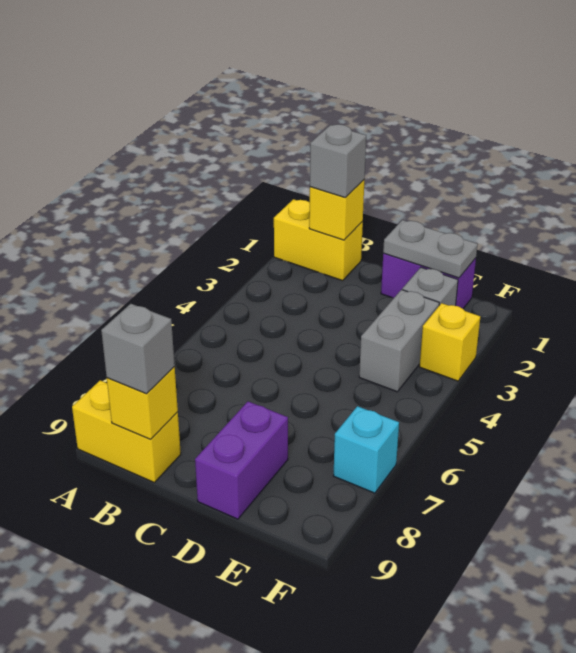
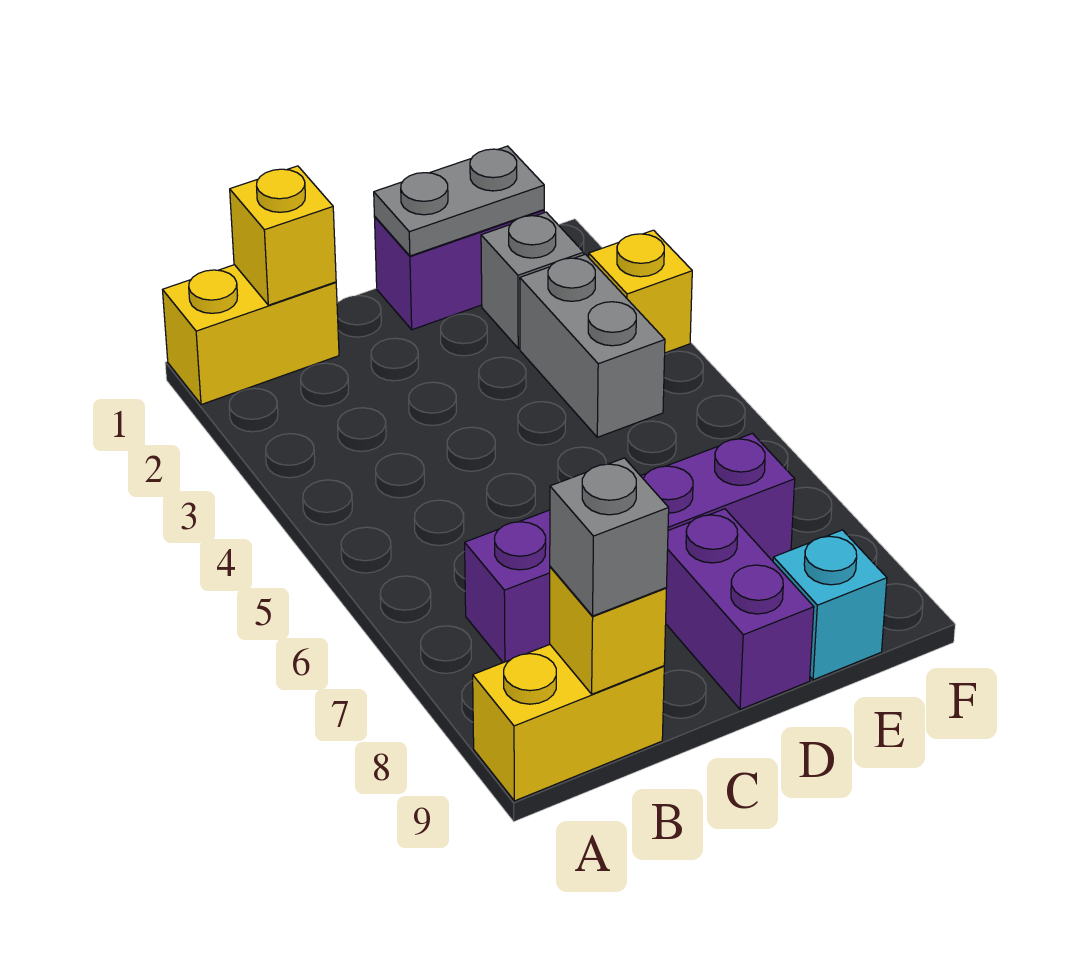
grey brick B1 level 3 -> none
none -> purple brick B7:E7 level 1
cyan brick F7 level 1 -> cyan brick E9 level 1

